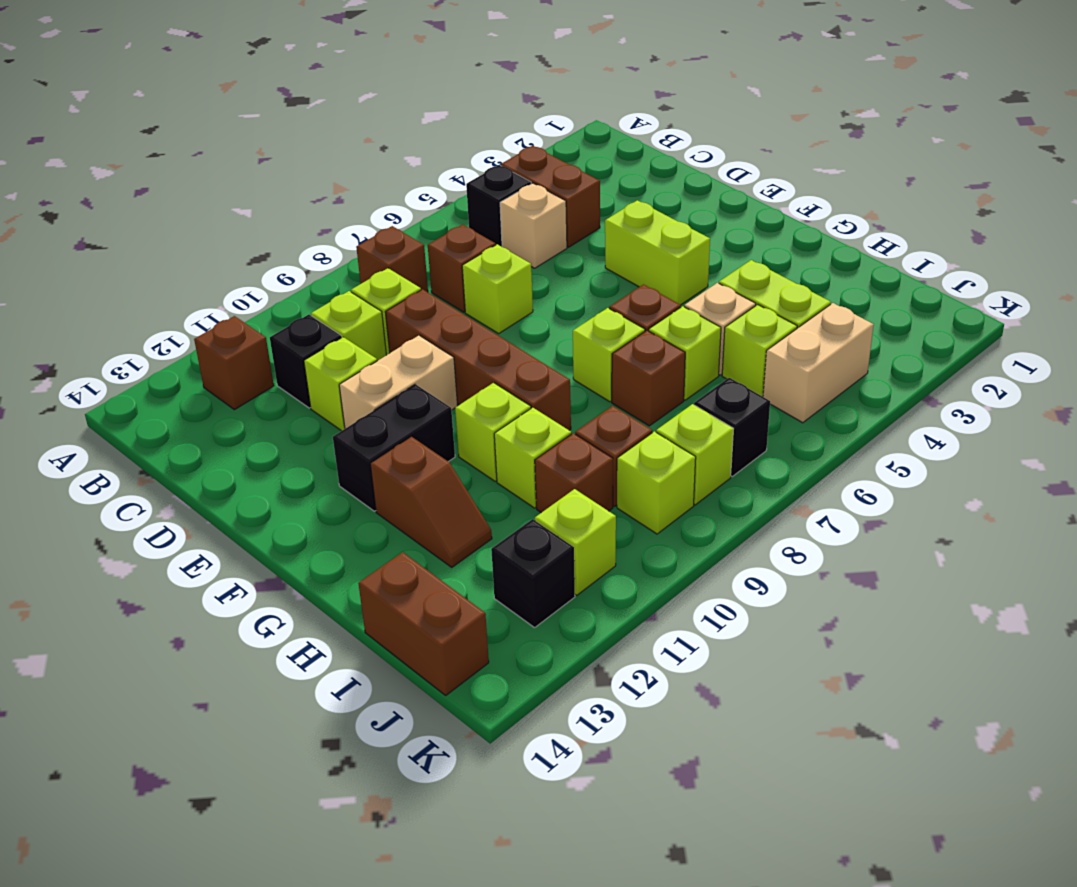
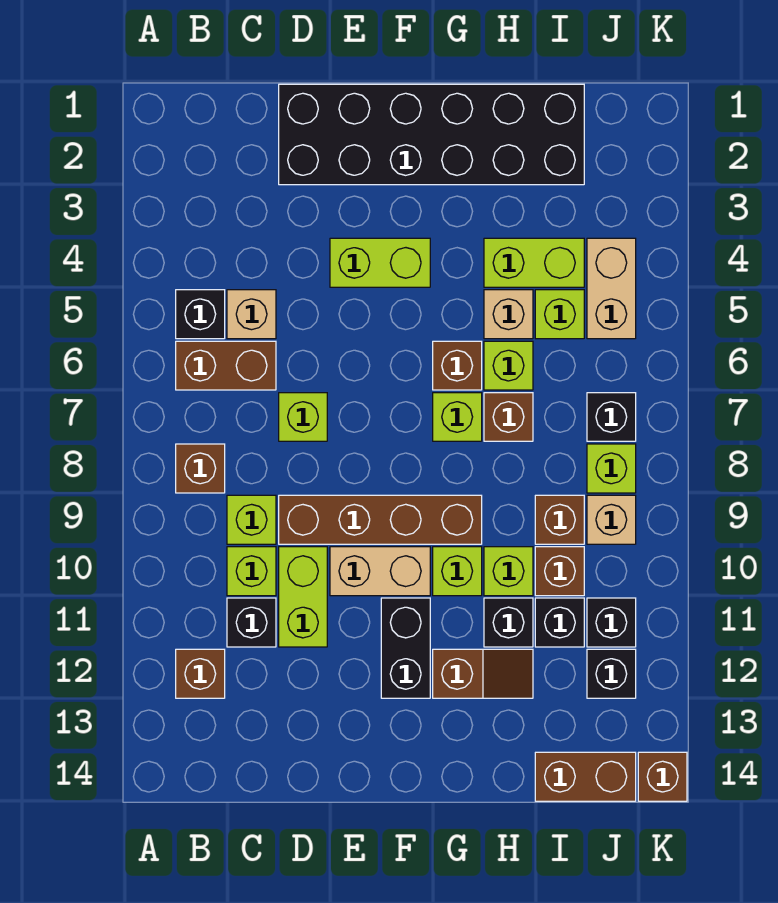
brown brick B4:C4 level 1 -> brown brick B6:C6 level 1
brown brick C7 level 1 -> brown brick K14 level 1
none -> black brick D1:I2 level 1
lime brick D11 level 1 -> lime brick D10:D11 level 1
tan brick E10:E11 level 1 -> tan brick E10:F10 level 1
none -> black brick H11 level 1
none -> black brick I11 level 1
lime brick J9 level 1 -> tan brick J9 level 1
lime brick J11 level 1 -> black brick J11 level 1

